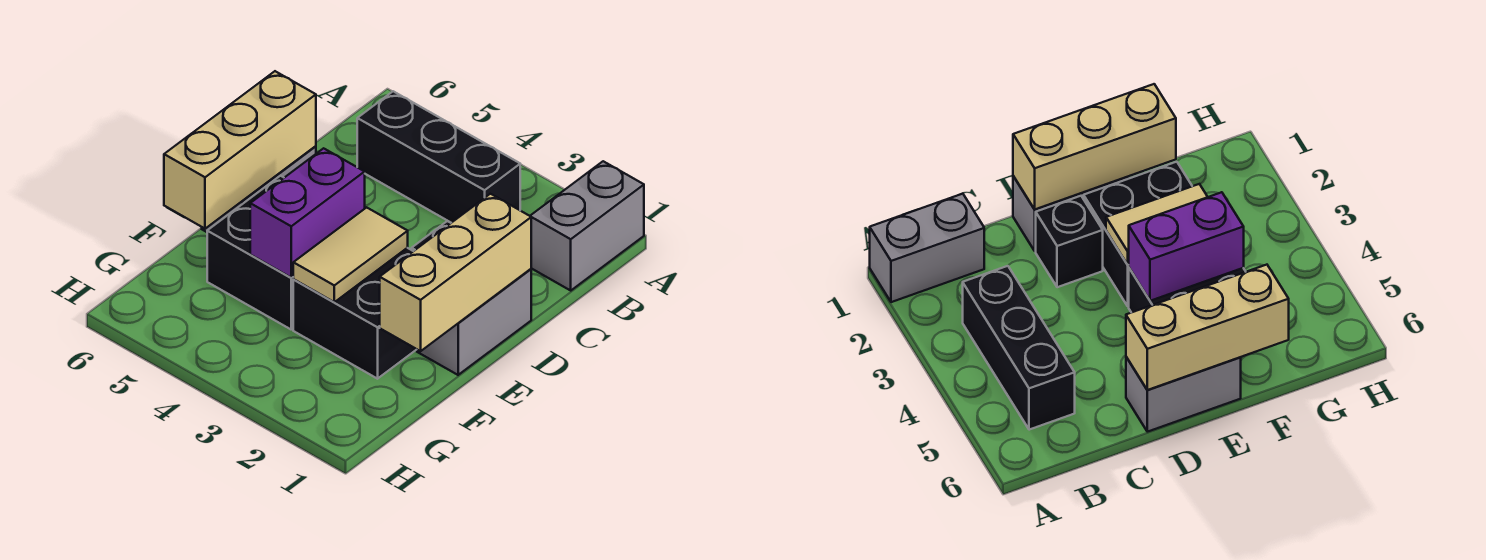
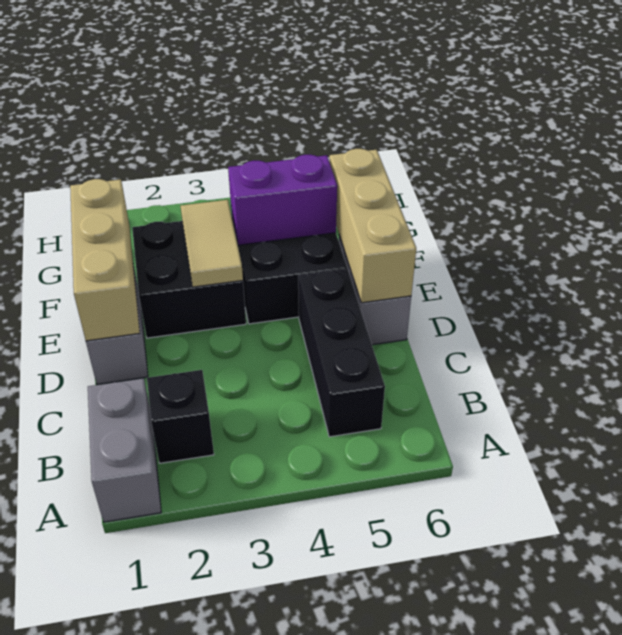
black brick B3:B5 level 1 -> black brick B5:D5 level 1
black brick D2 level 1 -> black brick B2 level 1
purple brick E4:F4 level 2 -> purple brick F4:F5 level 2

